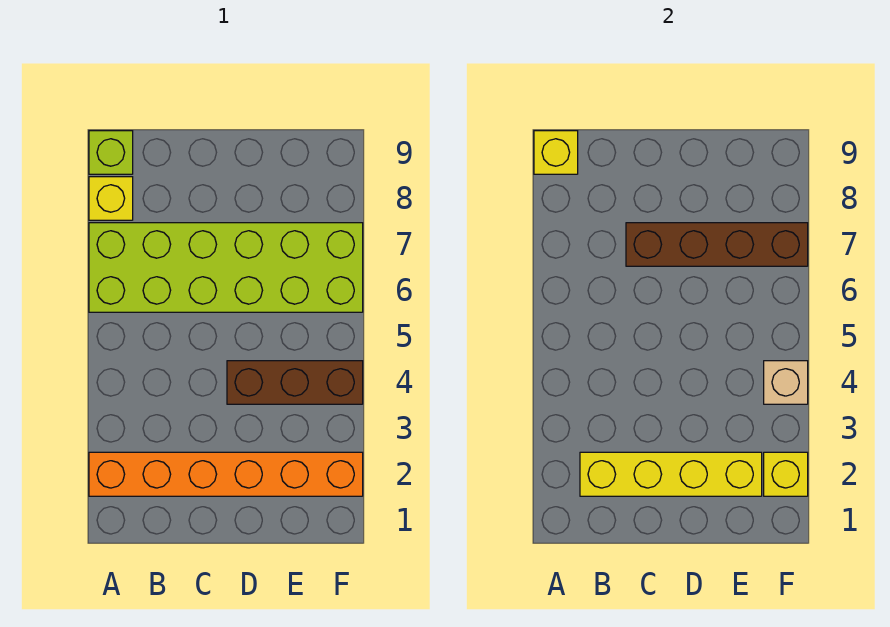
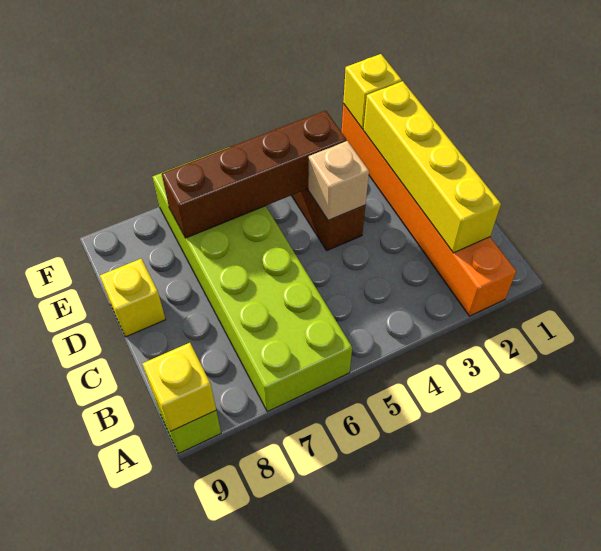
yellow brick A8 level 1 -> yellow brick D9 level 1
brown brick C7:F7 level 2 -> brown brick E4:E7 level 2
tan brick F4 level 2 -> tan brick D4 level 2

